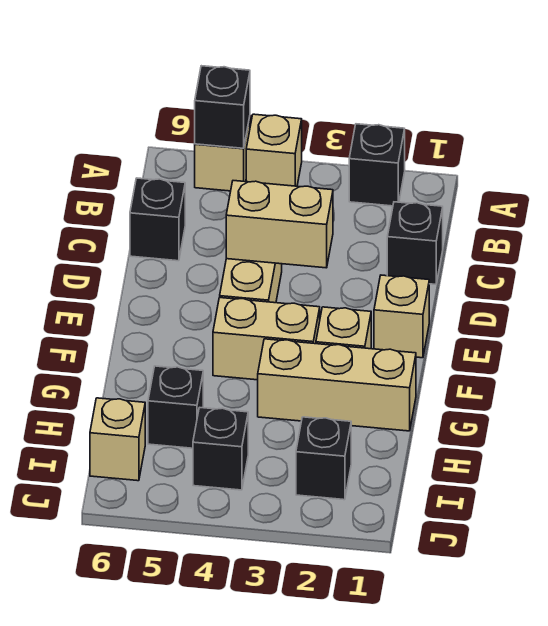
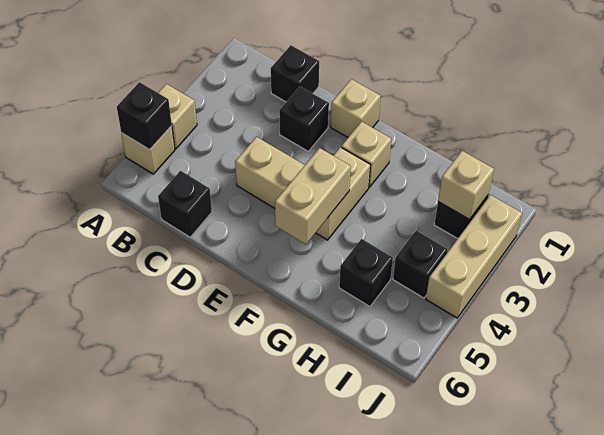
black brick A2 level 1 -> black brick D2 level 1
tan brick D3:D4 level 2 -> tan brick F4:F5 level 2
tan brick G1:G3 level 1 -> tan brick J2:J4 level 1
tan brick I6 level 1 -> tan brick I2 level 2

